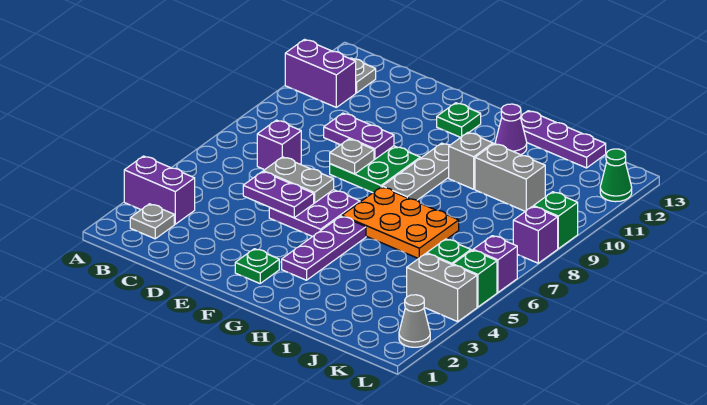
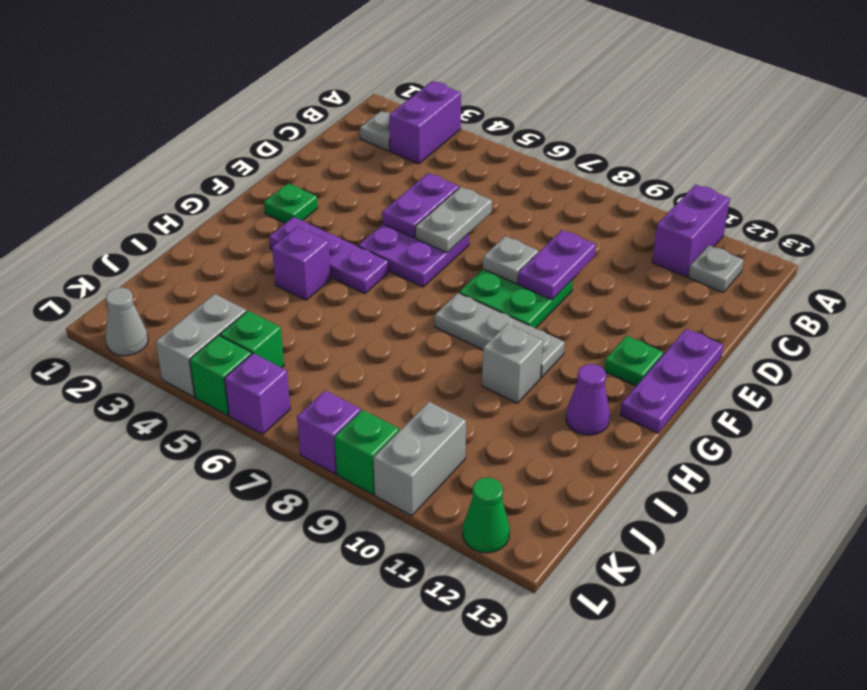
purple brick C7 level 1 -> purple brick H4 level 1
orange plate G6:I7 level 1 -> none
purple plate H13:J13 level 1 -> purple plate E13:G13 level 1
grey brick I10:J10 level 1 -> grey brick K10:L10 level 1

